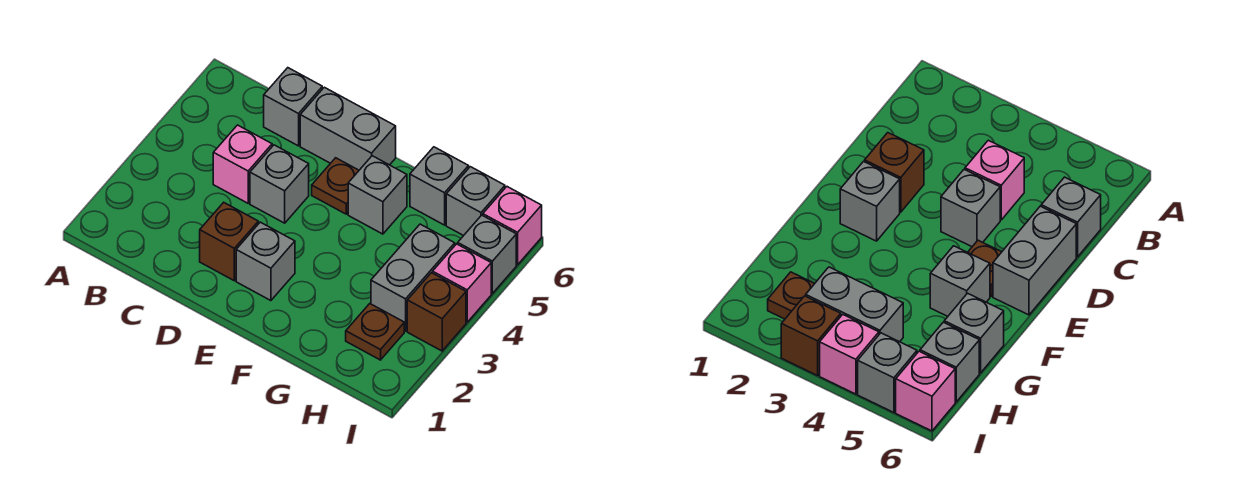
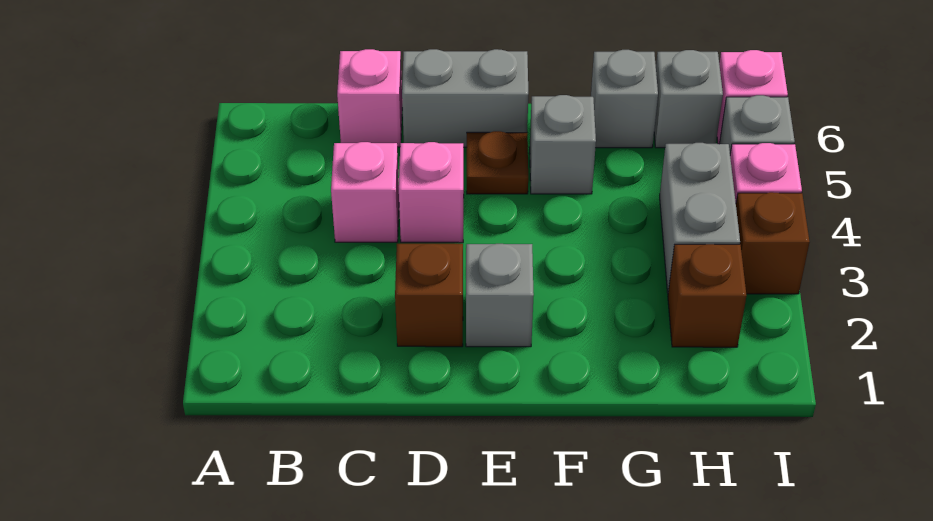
grey brick C6 level 1 -> pink brick C6 level 1
grey brick D4 level 1 -> pink brick D4 level 1
brown plate H2 level 1 -> brown brick H2 level 1

